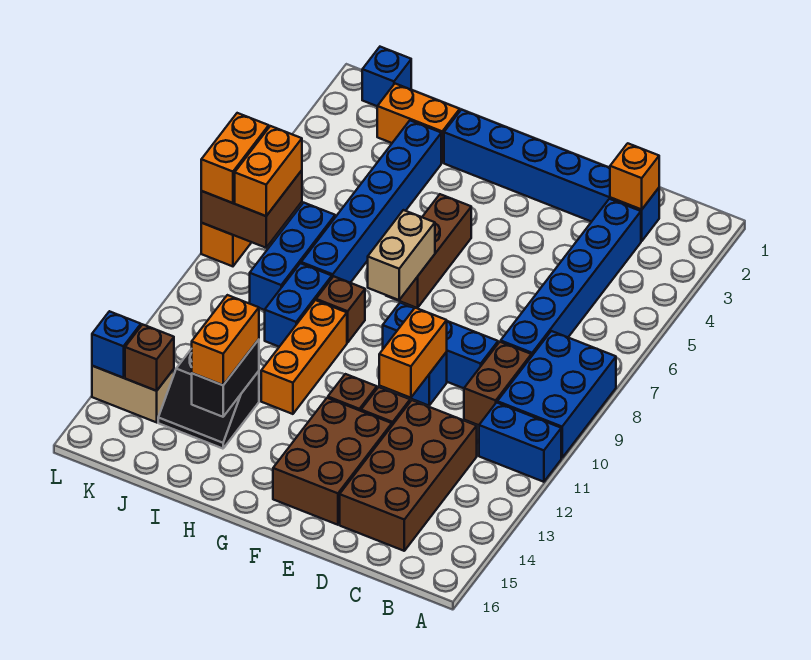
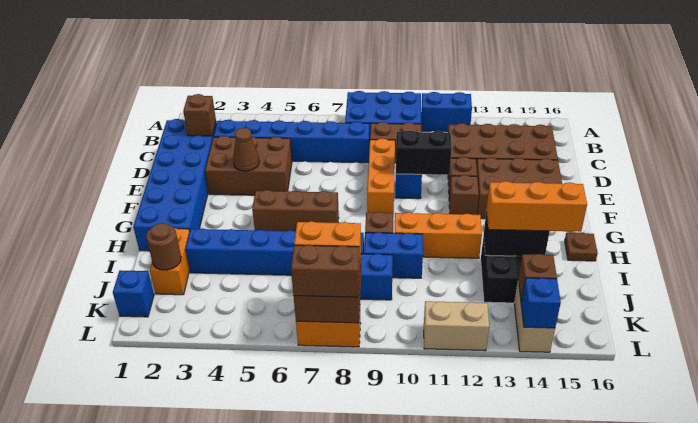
blue brick A11:B11 level 1 -> blue brick A11:A12 level 1
blue brick C2:H2 level 1 -> blue brick C1:H2 level 1
orange brick C2 level 2 -> brown brick C2 level 2
none -> brown brick D3:E5 level 1
blue brick D9:F9 level 1 -> orange brick D9:F9 level 1
none -> brown cone E4 level 2
orange brick E10:E11 level 2 -> black brick E10:E11 level 2
tan brick G7:G8 level 2 -> tan brick L11:L12 level 1
none -> brown plate H16 level 1
orange brick I13:I14 level 3 -> orange brick I13:I15 level 3
none -> brown round brick J2 level 2
orange brick L7:L8 level 3 -> brown brick L7:L8 level 3

